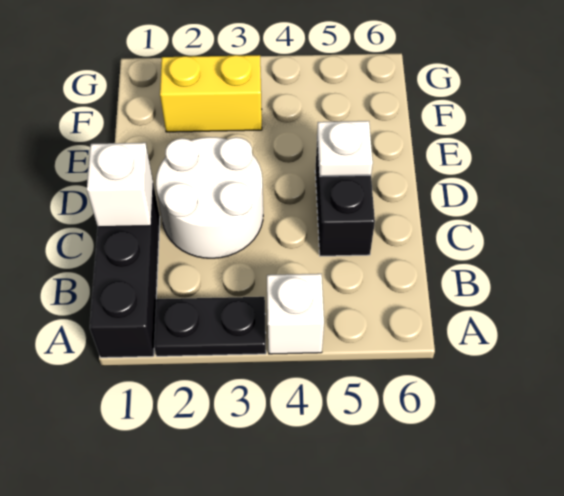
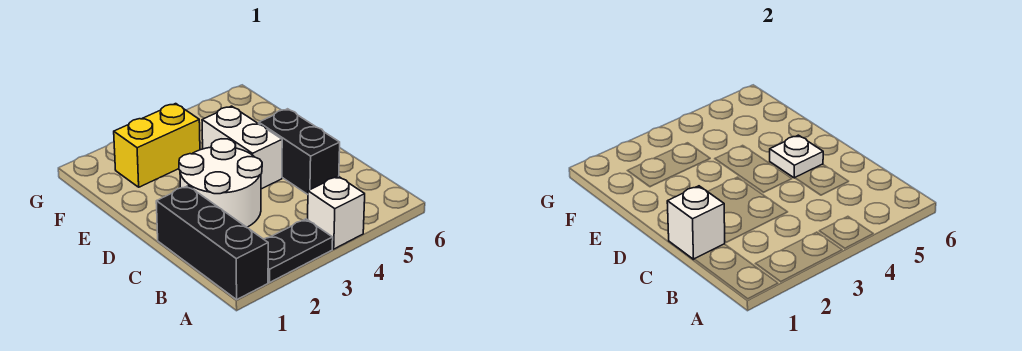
none -> white brick D4:E4 level 1

